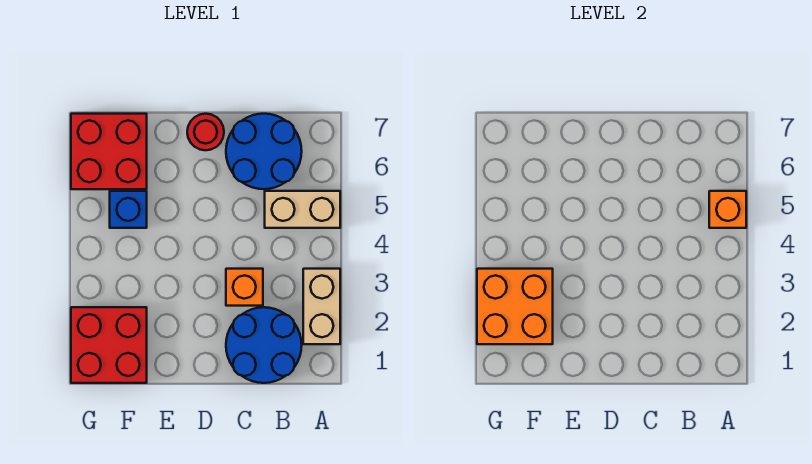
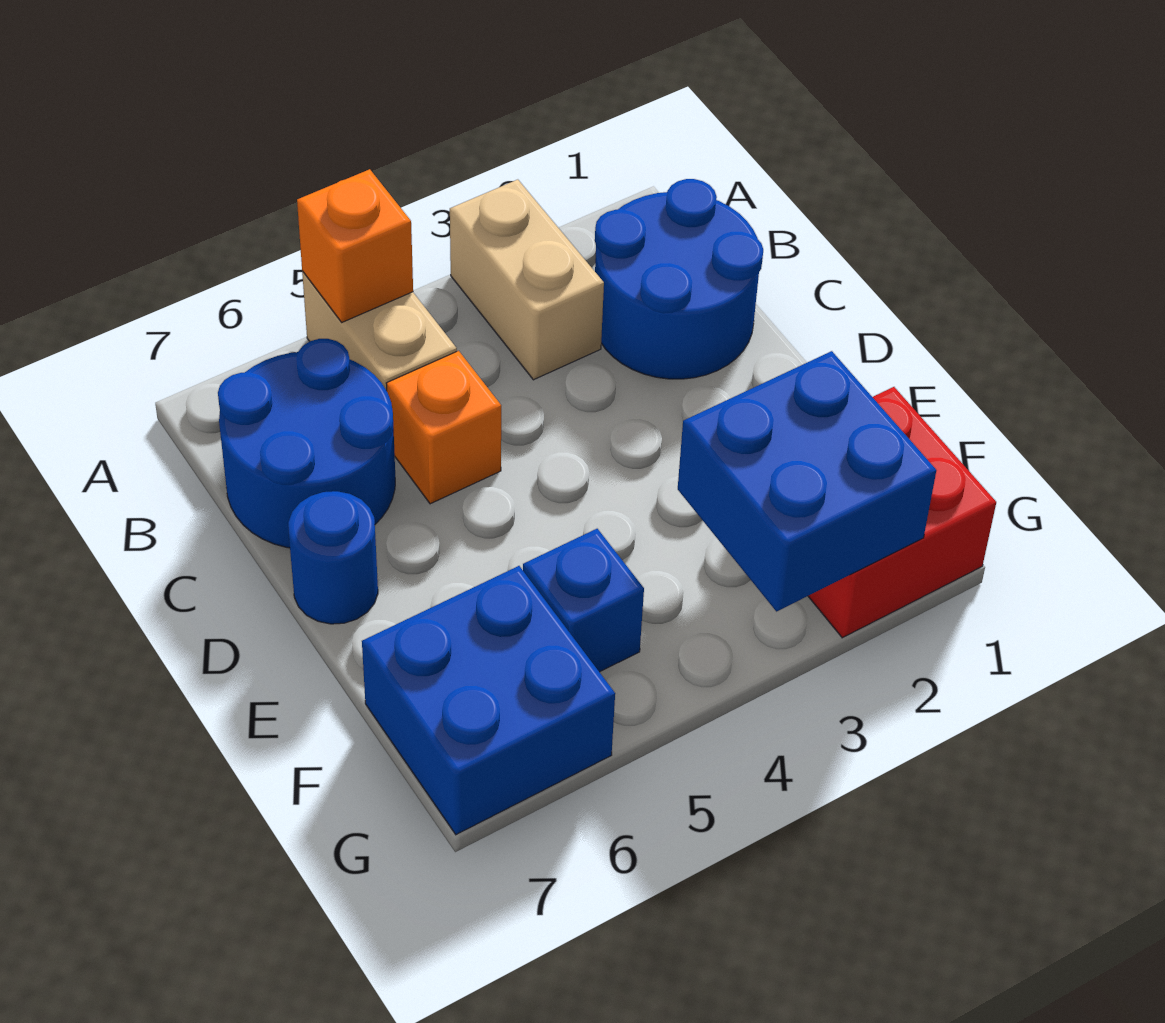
tan brick A2:A3 level 1 -> tan brick A3:B3 level 1
orange brick C3 level 1 -> orange brick C5 level 1
red round brick D7 level 1 -> blue round brick D7 level 1
orange brick F2:G3 level 2 -> blue brick F2:G3 level 2
red brick F6:G7 level 1 -> blue brick F6:G7 level 1

